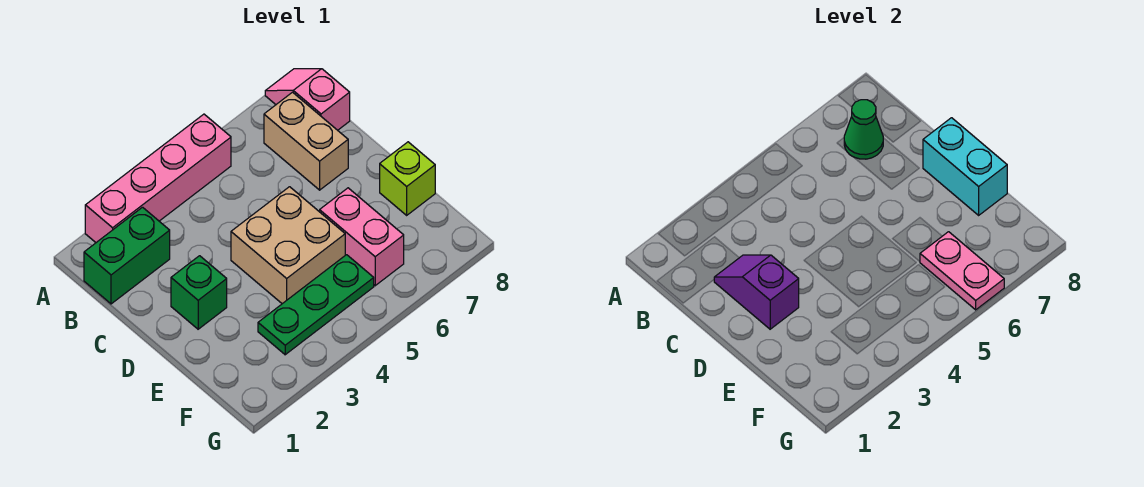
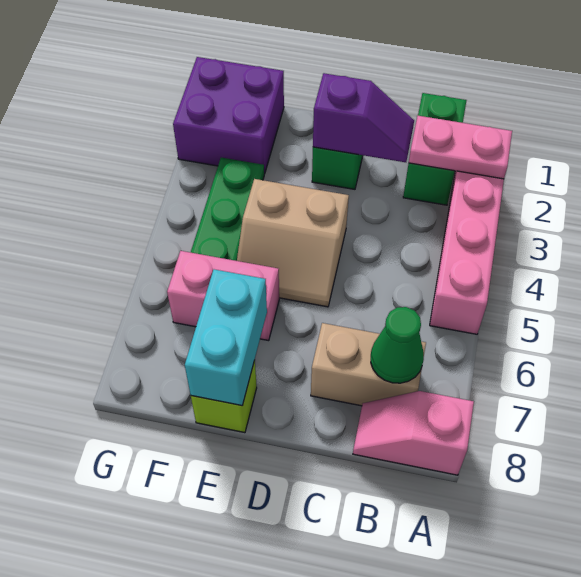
pink slope A8:B8 level 1 top B -> pink slope A8:B8 level 1 top A
tan brick D4:E5 level 1 -> tan slope D4:E5 level 1 top 4
cyan brick D8:E8 level 2 -> cyan brick E7:E8 level 2
none -> purple brick F1:G2 level 1
pink plate F6:G6 level 2 -> pink plate A2:B2 level 2

